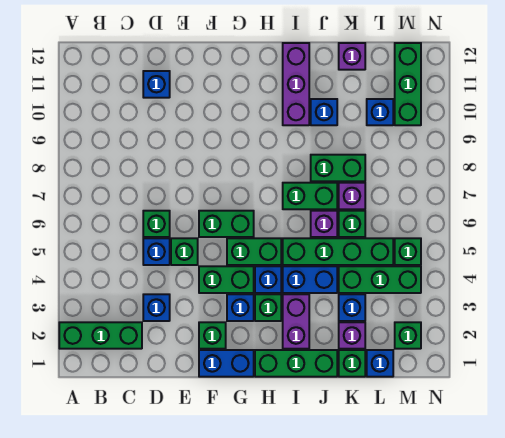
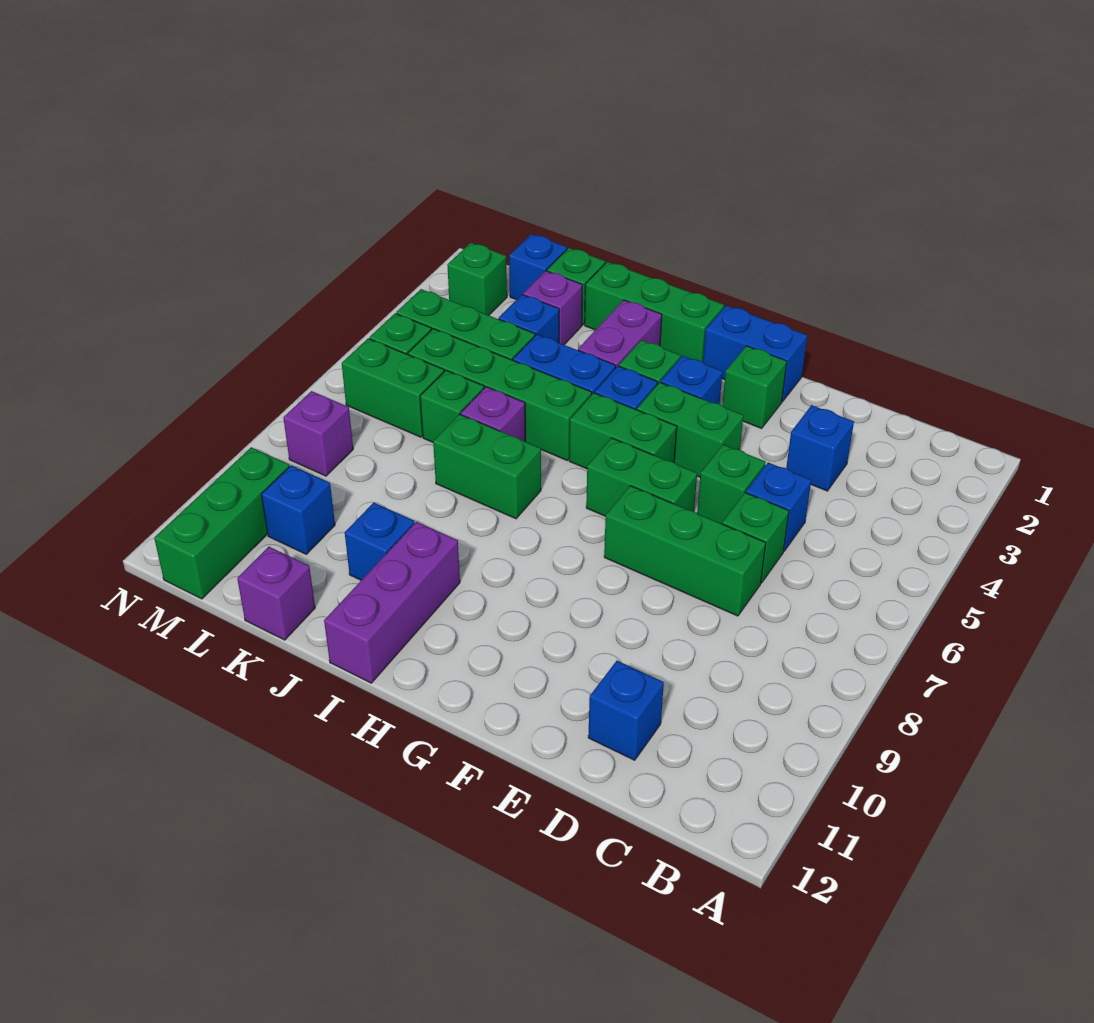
green brick A2:C2 level 1 -> green brick D7:F7 level 1
green brick J8:K8 level 1 -> green brick L6:M6 level 1
purple brick K7 level 1 -> purple brick M8 level 1

